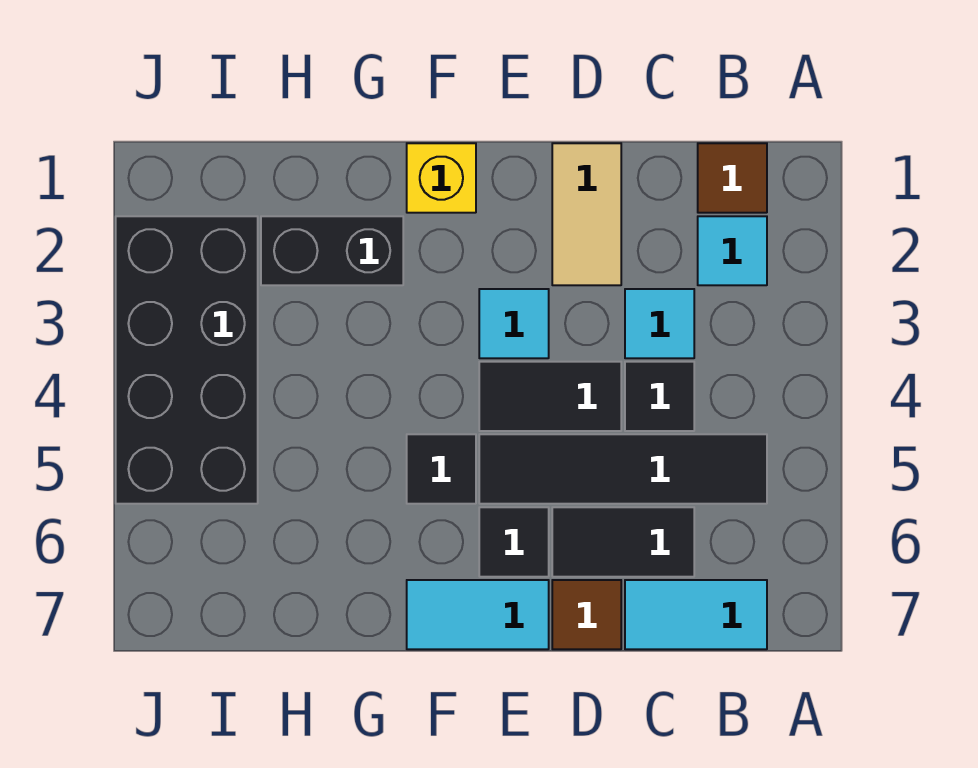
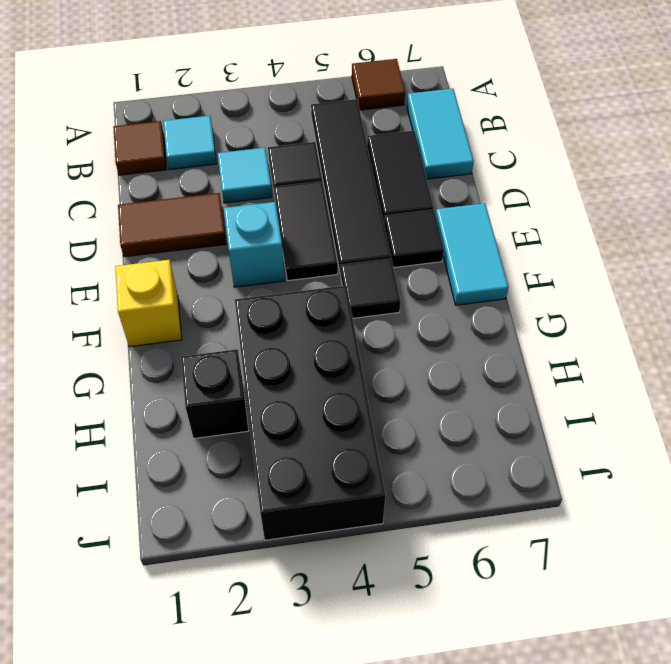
tan tile D1:D2 level 1 -> brown tile D1:D2 level 1
brown tile D7 level 1 -> brown tile A6 level 1
cyan tile E3 level 1 -> cyan brick E3 level 1
black brick G2:H2 level 1 -> black brick H2 level 1
black brick I2:J5 level 1 -> black brick G3:J4 level 1

